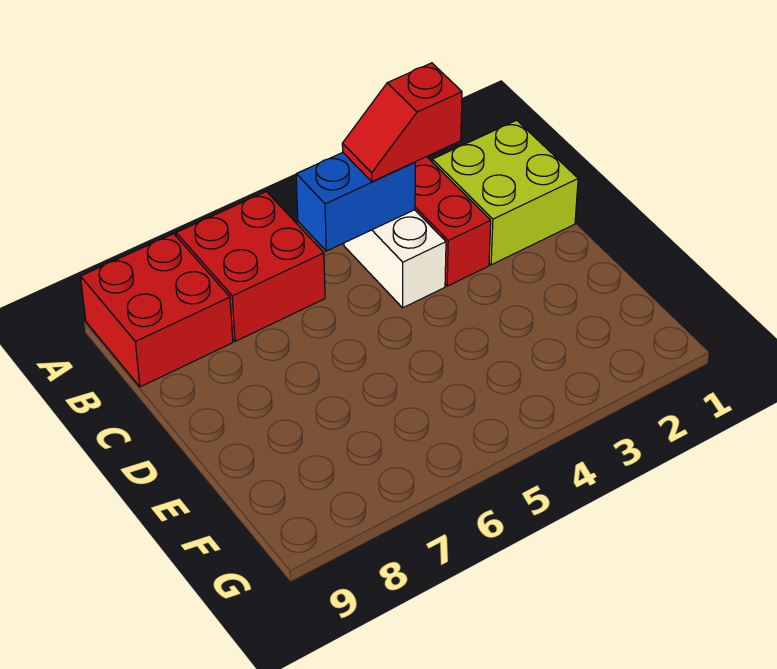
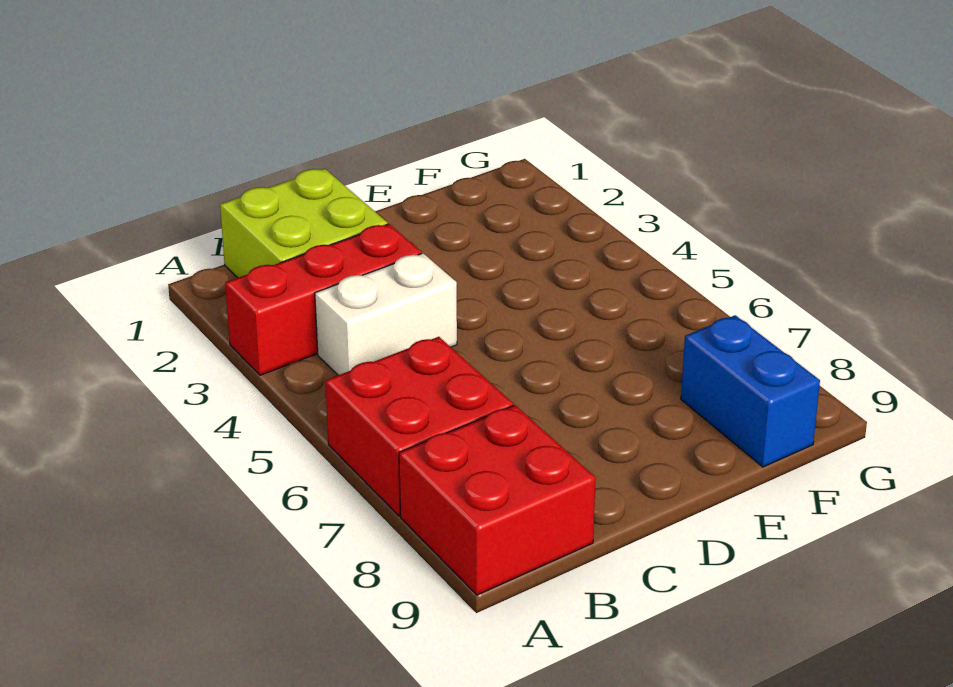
red slope B3:B4 level 3 top 3 -> none
blue brick B4:B5 level 2 -> blue brick F8:F9 level 1

